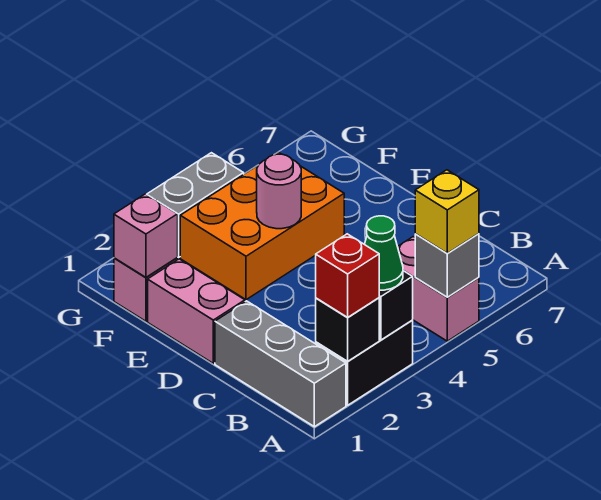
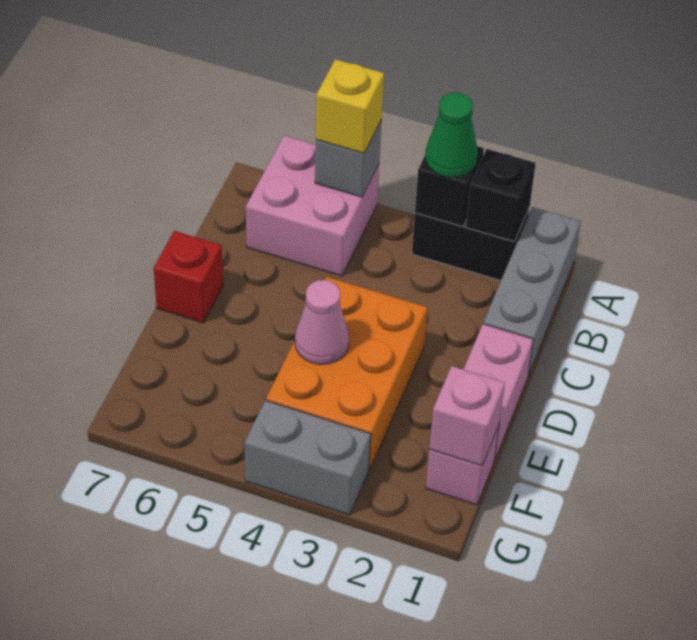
red brick A2 level 3 -> red brick D7 level 1
pink brick A5:B5 level 1 -> pink brick A5:B6 level 1
orange brick E3:F5 level 1 -> orange brick D3:F4 level 1
pink round brick E4 level 2 -> pink cone E4 level 2

